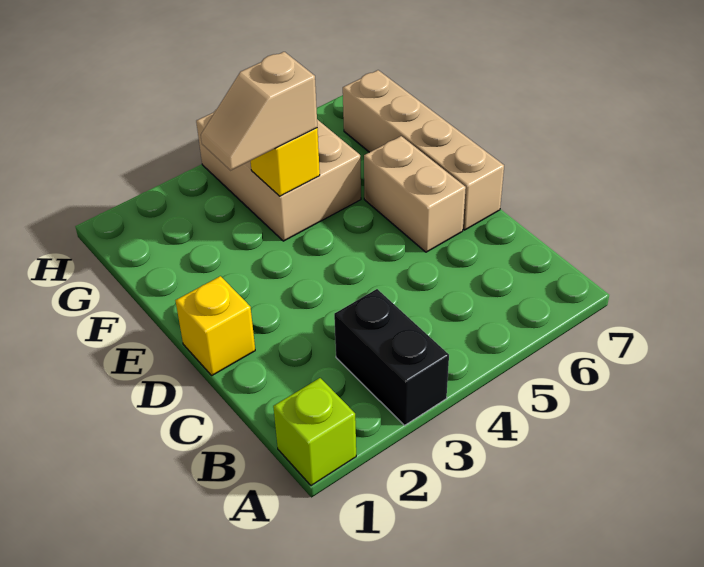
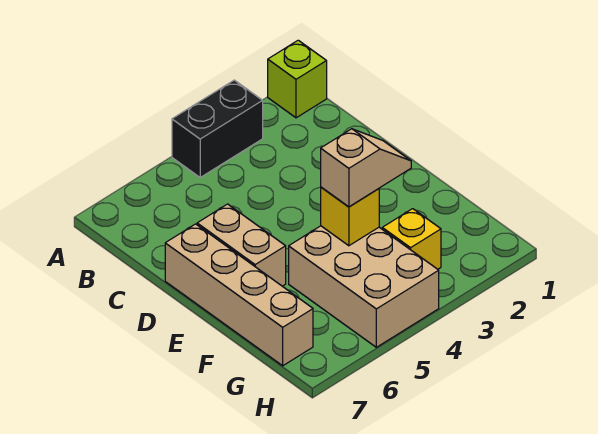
black brick A3:B3 level 1 -> black brick A3:A4 level 1
yellow brick D1 level 1 -> yellow brick G3 level 1

